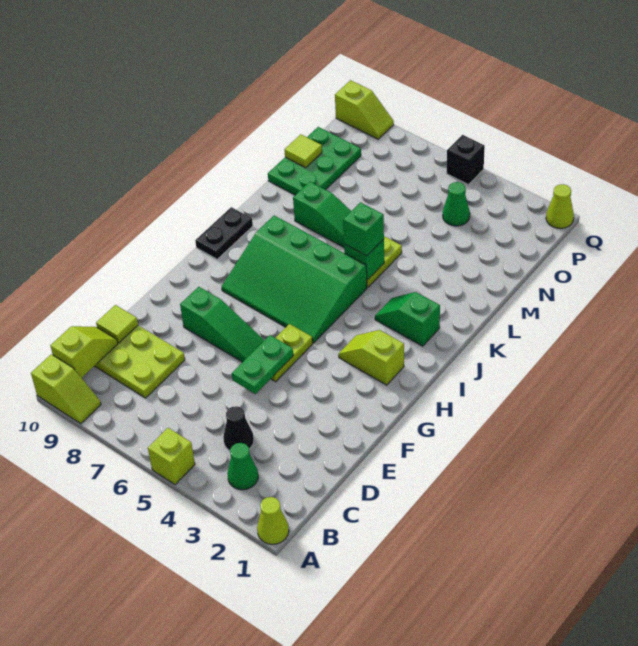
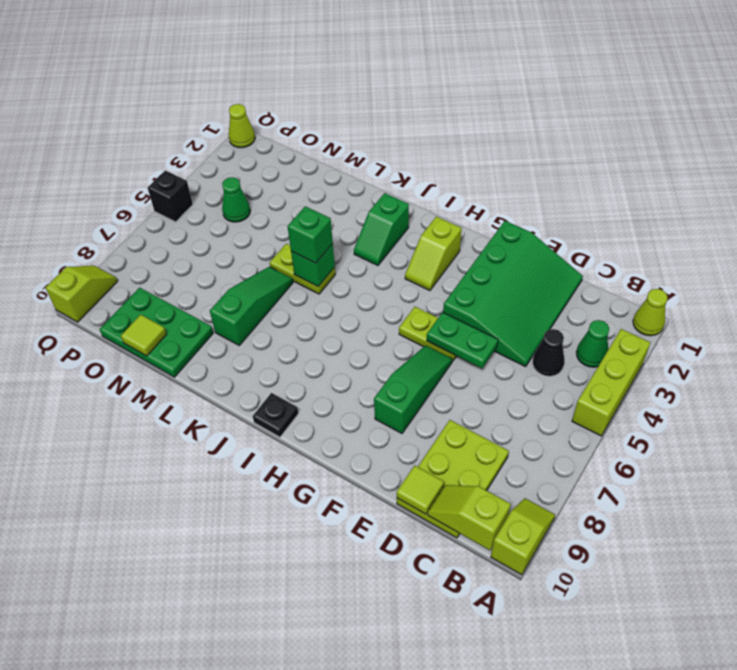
lime brick A5 level 1 -> lime brick A3:A5 level 1
green slope H5:J8 level 1 top J -> green slope D1:F4 level 1 top F
black plate I10:J10 level 1 -> black plate I10 level 1

